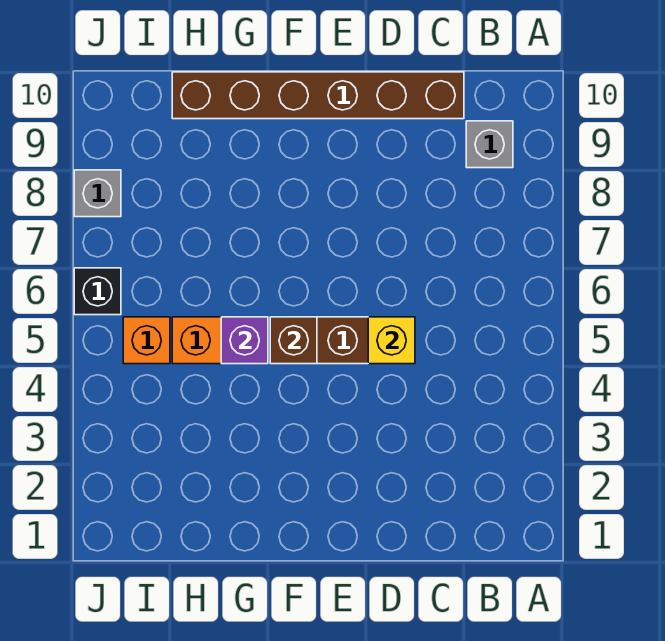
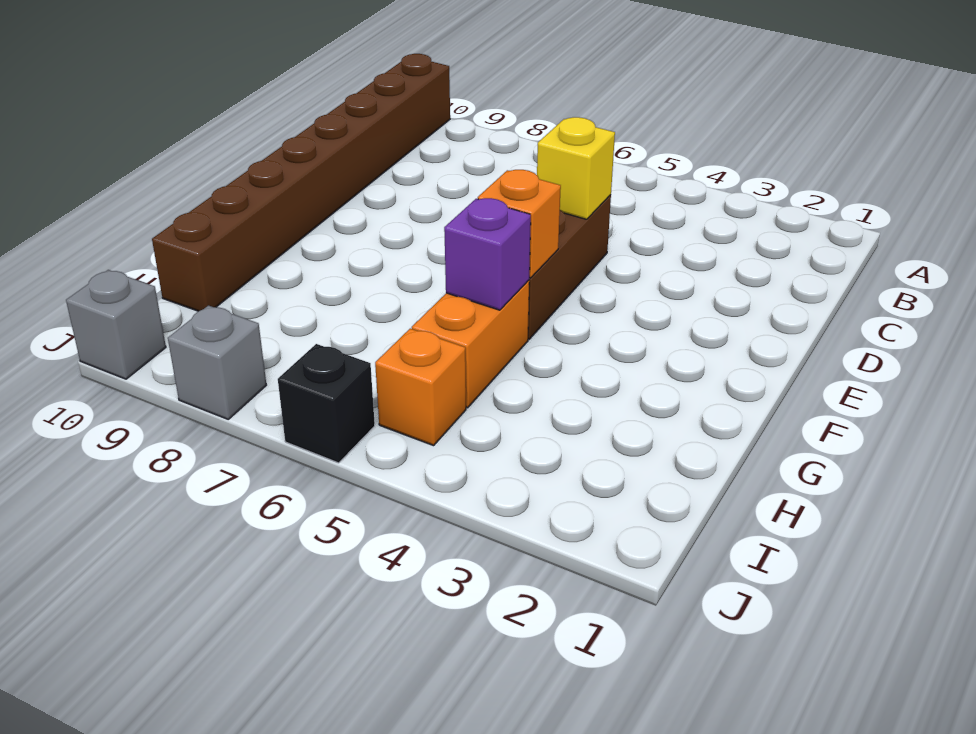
grey brick B9 level 1 -> grey brick J10 level 1
brown brick C10:H10 level 1 -> brown brick A10:H10 level 1
brown brick F5 level 2 -> orange brick F5 level 2

